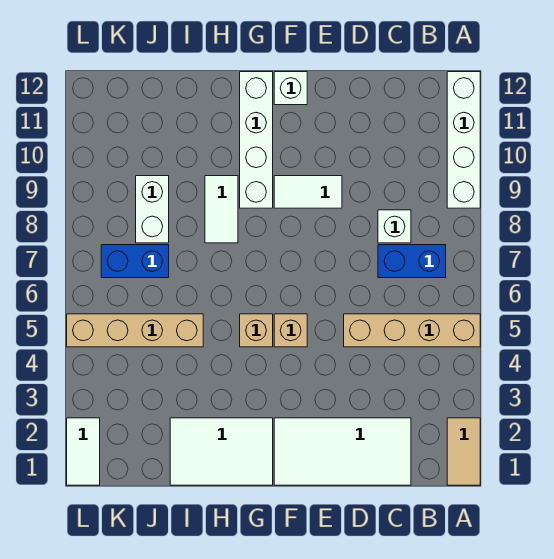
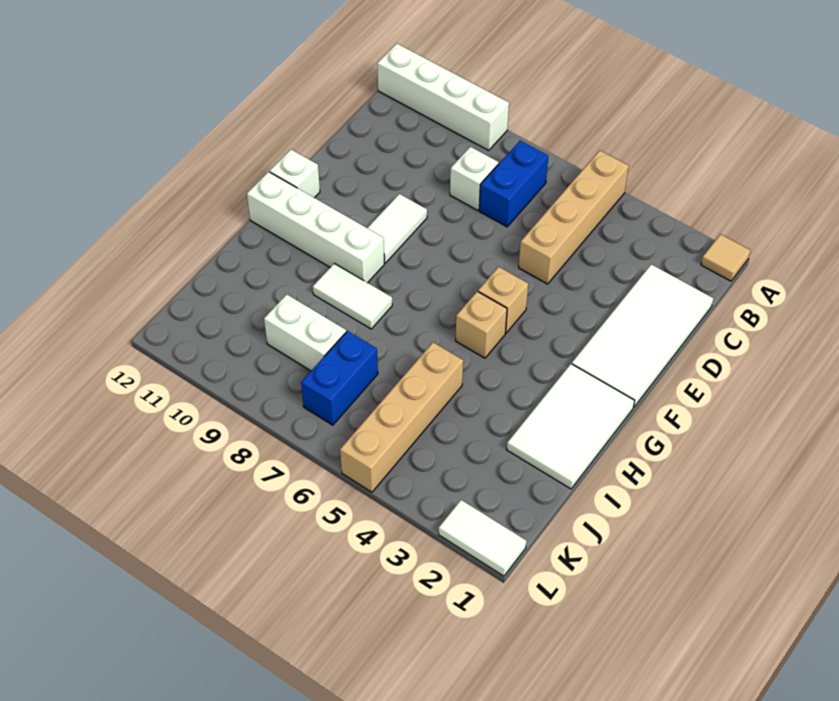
tan tile A1:A2 level 1 -> tan tile A1 level 1

